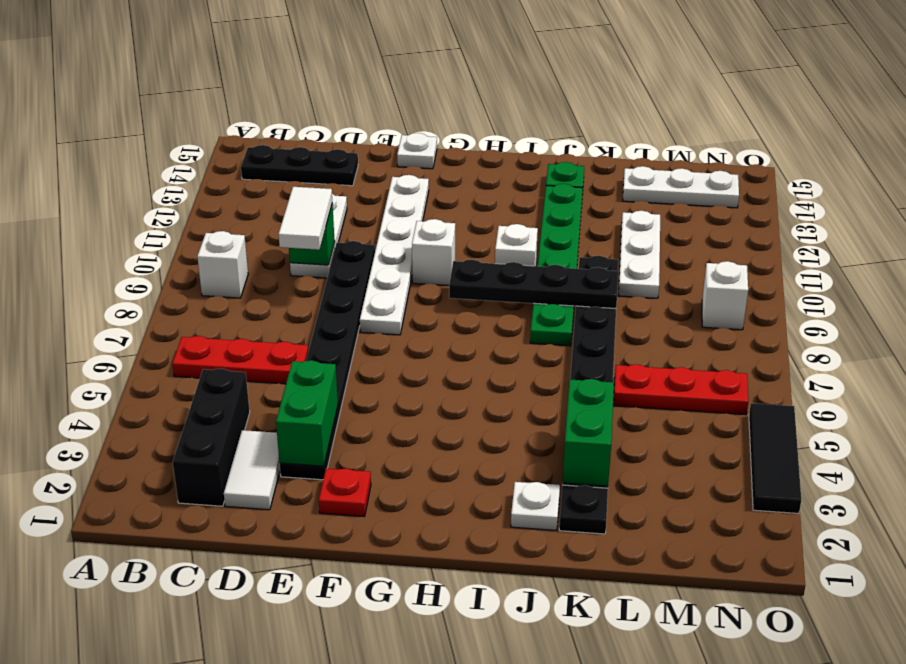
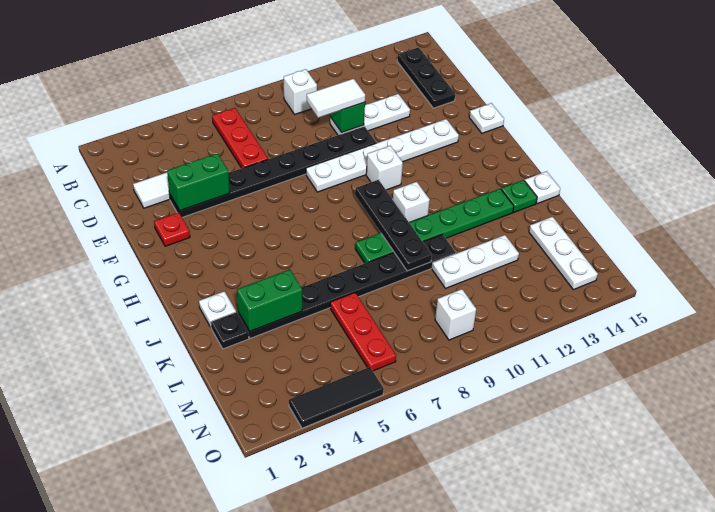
black brick C2:C4 level 1 -> none
none -> white plate J15 level 1

